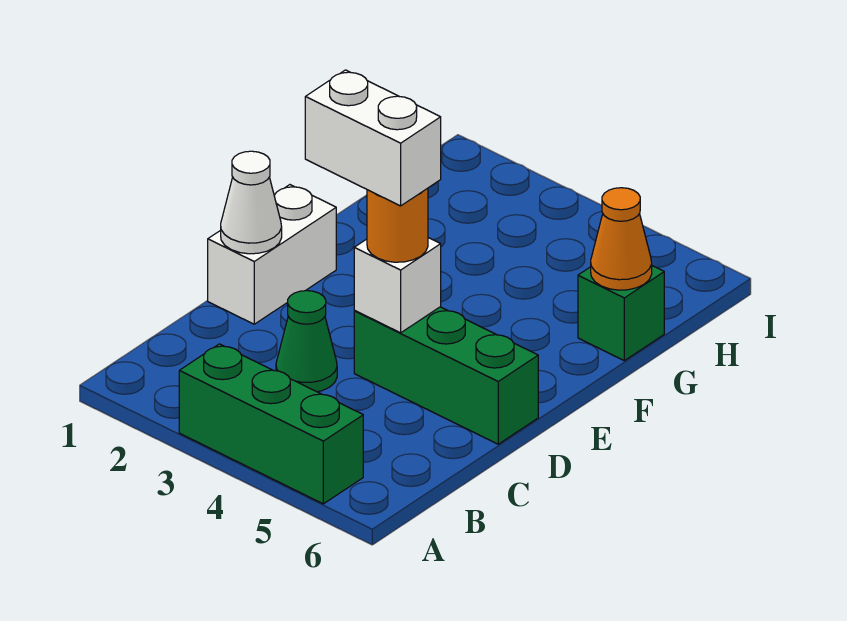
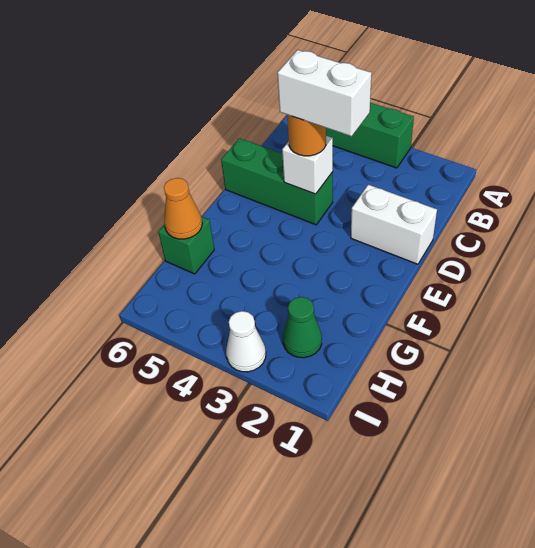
green cone C3 level 1 -> green cone H2 level 1
white brick D1:E1 level 1 -> white brick D1:D2 level 1
white cone D1 level 2 -> white cone I3 level 1

